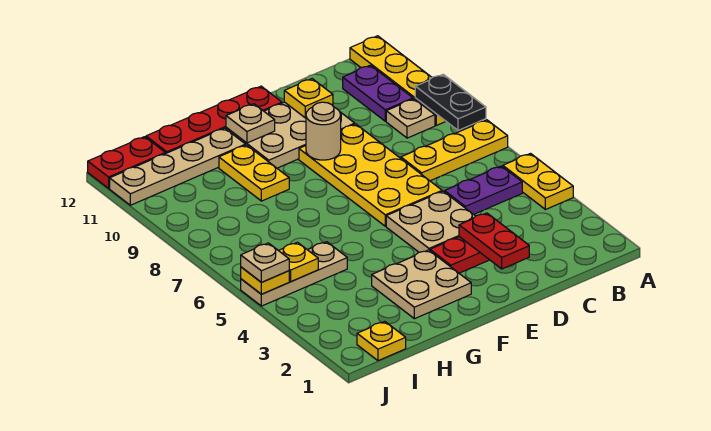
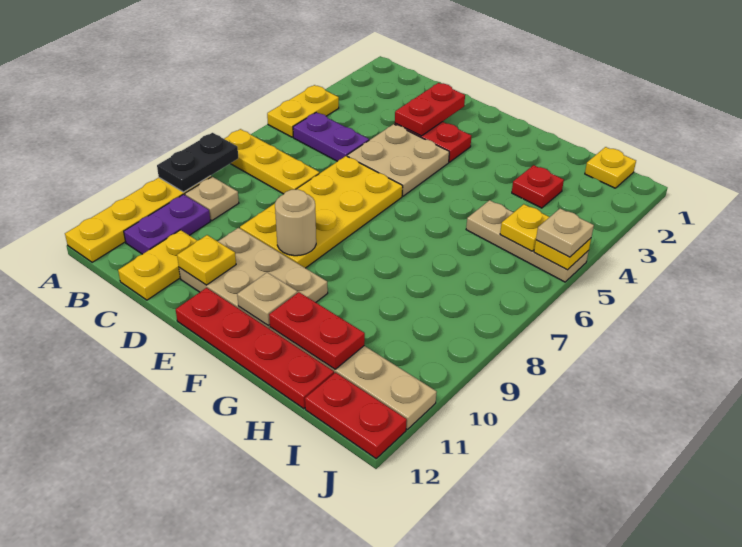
tan plate F2:G3 level 1 -> none
yellow plate G9:G10 level 1 -> yellow plate C11:C12 level 1
none -> red plate G11:H11 level 2
none -> red plate H3 level 1

